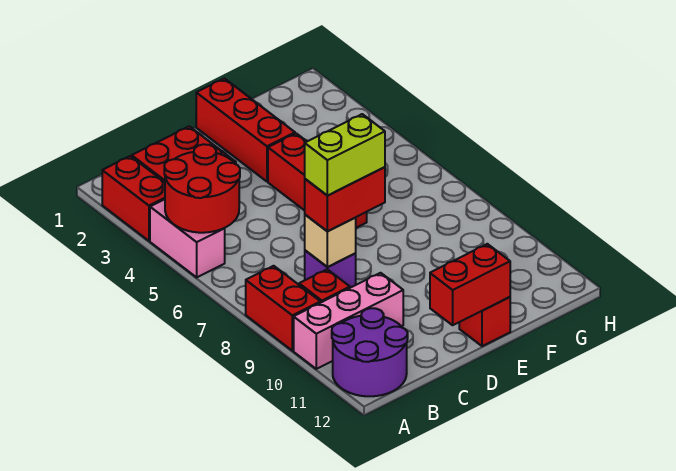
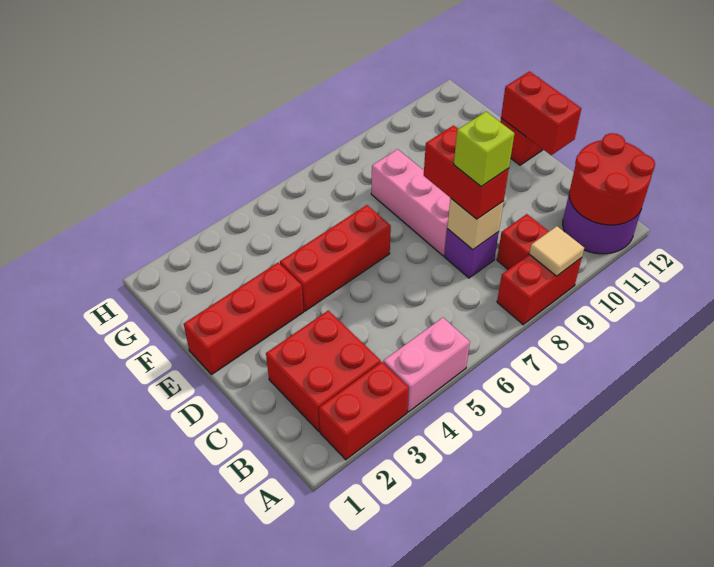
red round brick A4:B5 level 2 -> red round brick A11:B12 level 2
none -> tan tile A9 level 2
pink brick A10:C10 level 1 -> pink brick D8:F8 level 1
lime brick C8:D8 level 4 -> lime brick C8 level 4

